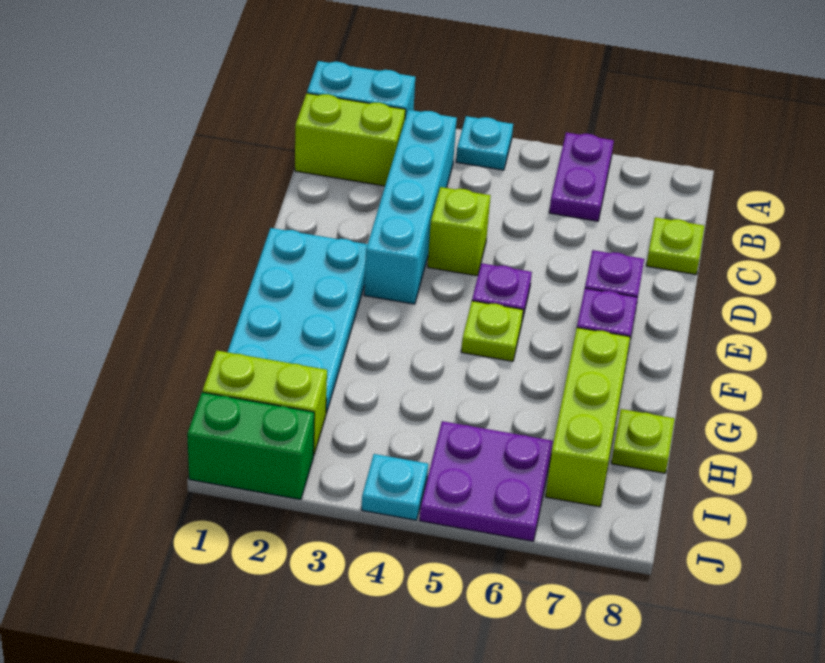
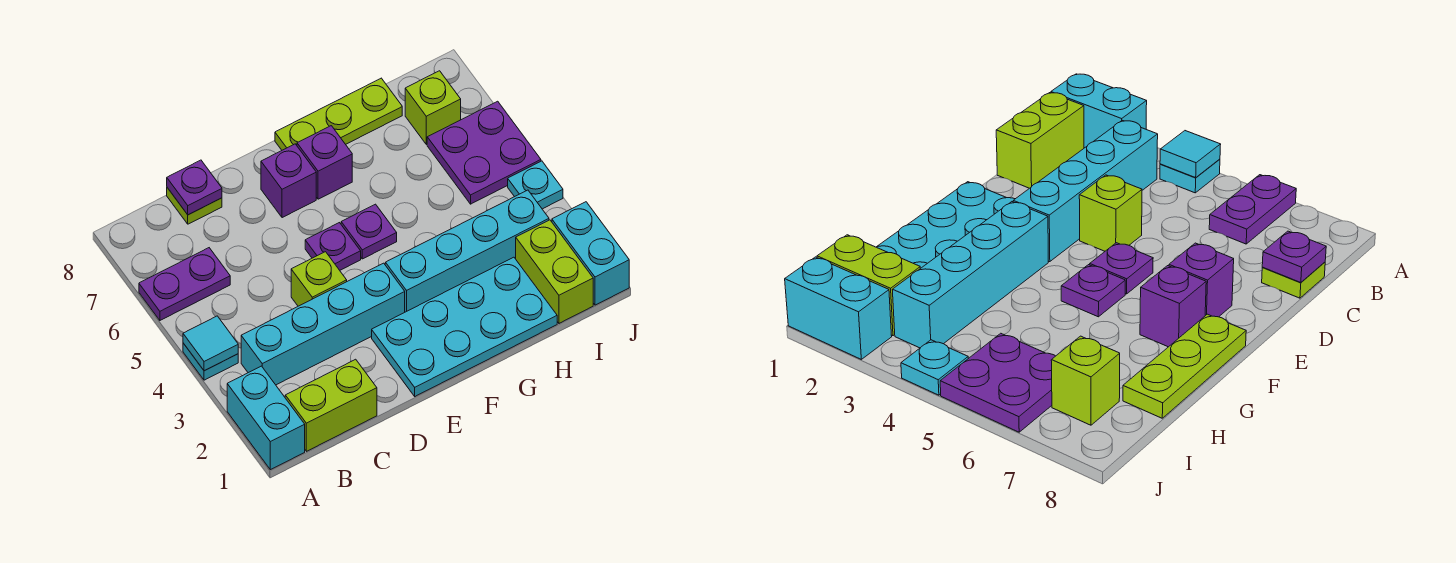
none -> cyan tile A4 level 2
lime brick B1:B2 level 1 -> lime brick B1:C1 level 1
none -> purple plate C8 level 2
none -> cyan brick F3:I3 level 1
lime plate F5 level 1 -> purple plate F5 level 1
lime brick G7:I7 level 1 -> lime brick I7 level 1
lime plate H8 level 1 -> lime plate F8:H8 level 1
green brick J1:J2 level 1 -> cyan brick J1:J2 level 1

